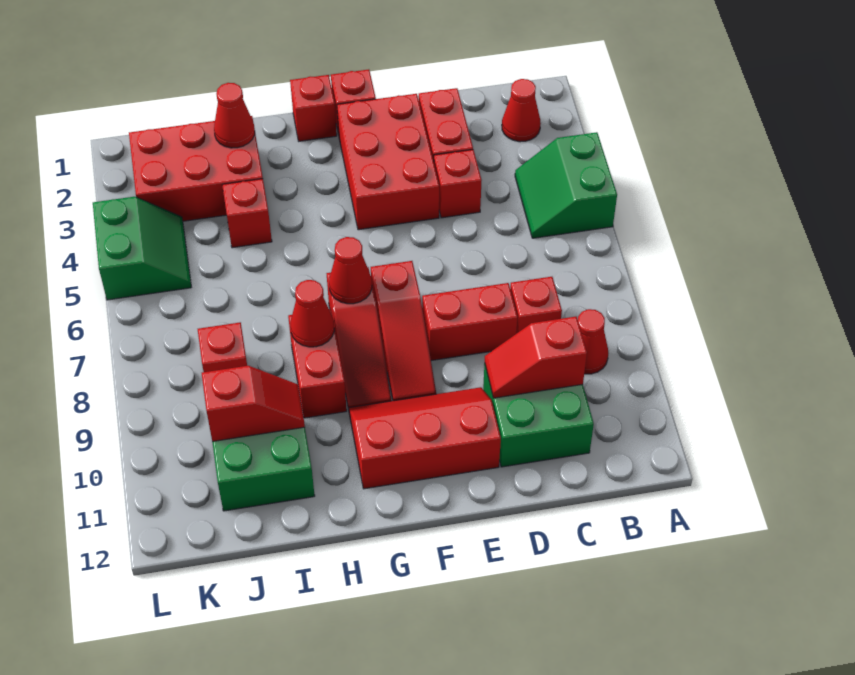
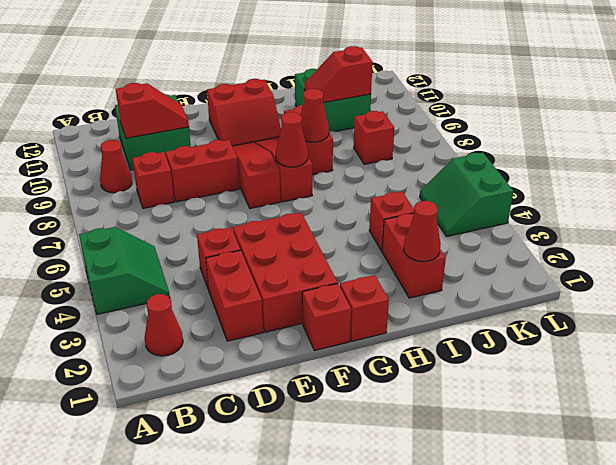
red slope E10:G11 level 1 top 11 -> red slope F10:G11 level 1 top 11
red brick I2:K3 level 1 -> red brick I2:I3 level 1

